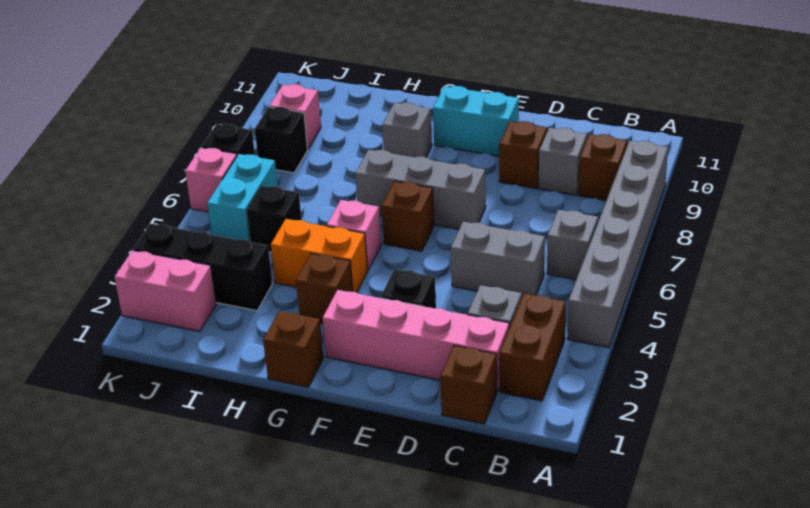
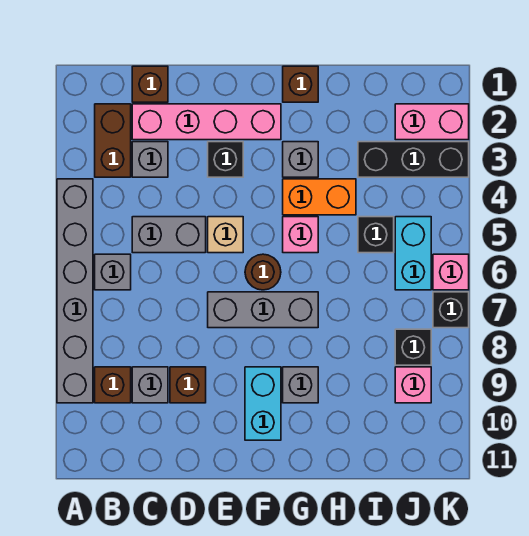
none -> tan brick E5 level 1
cyan brick E10:F10 level 1 -> cyan brick F9:F10 level 1
brown brick F6 level 1 -> brown round brick F6 level 1
brown brick G3 level 1 -> grey brick G3 level 1

